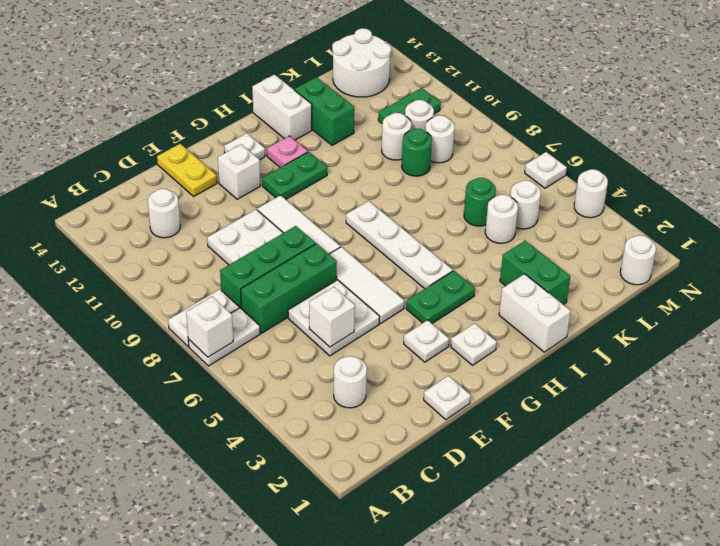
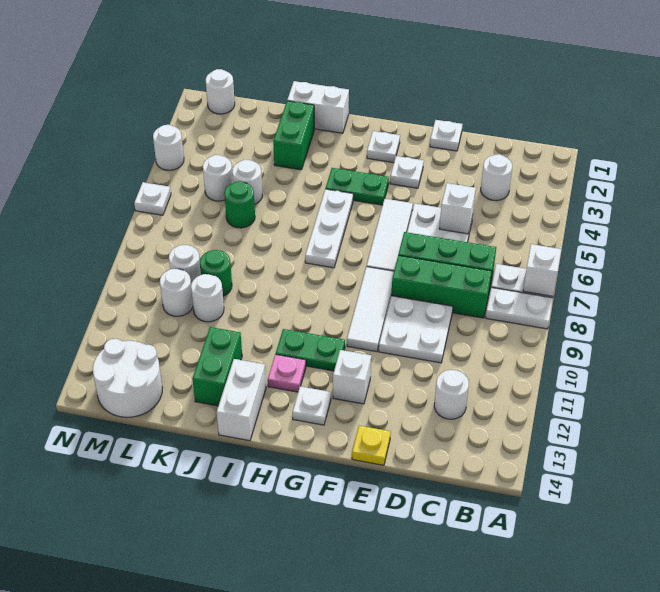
yellow plate E13:E14 level 1 -> yellow plate E14 level 1
white plate H5:H8 level 1 -> white plate H5:H7 level 1
white brick I1:I2 level 1 -> white brick I1:J1 level 1
green plate L11:M11 level 1 -> none

